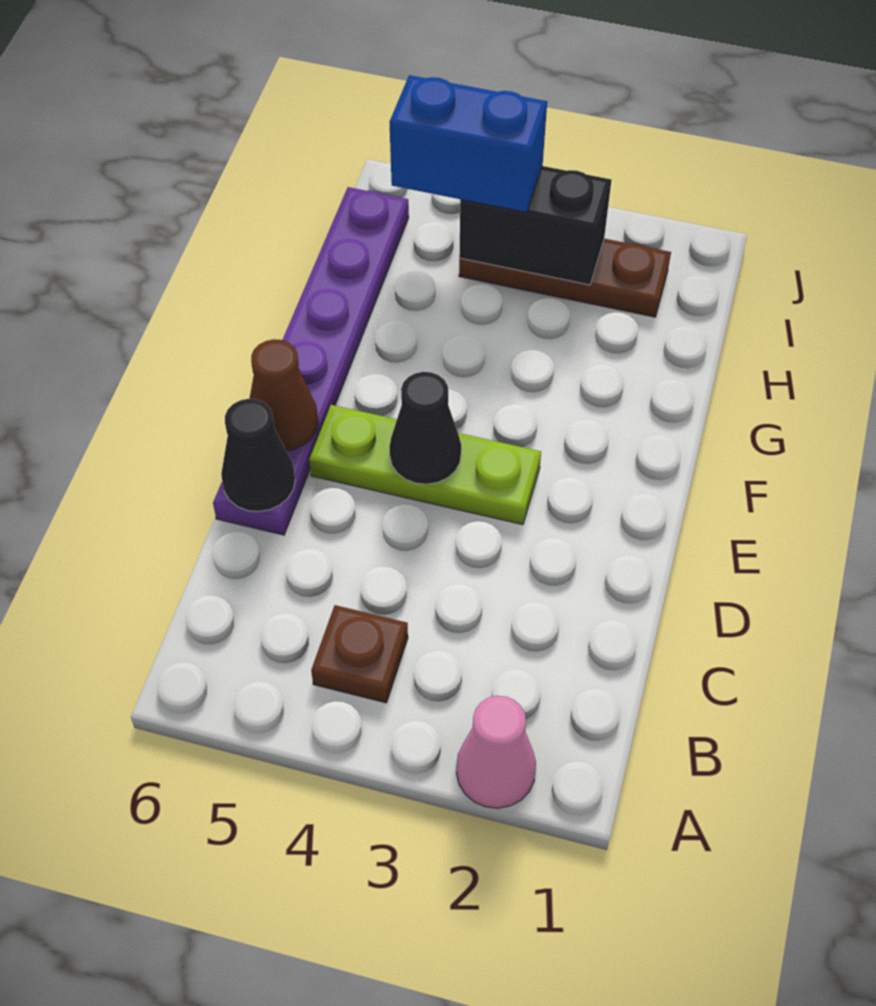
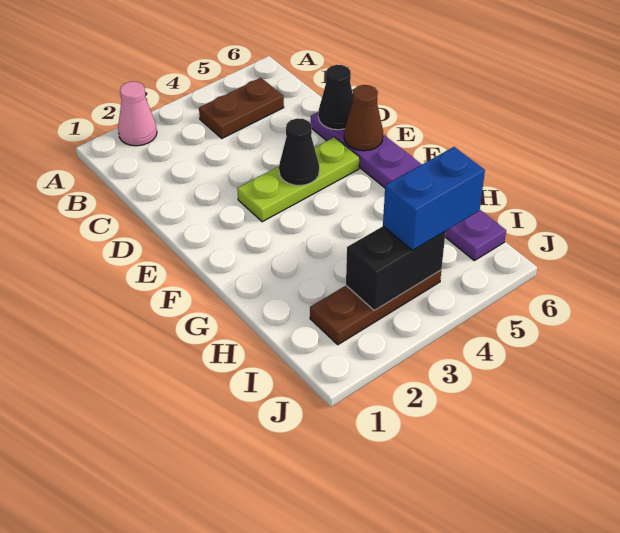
brown plate B4 level 1 -> brown plate B4:B5 level 1

